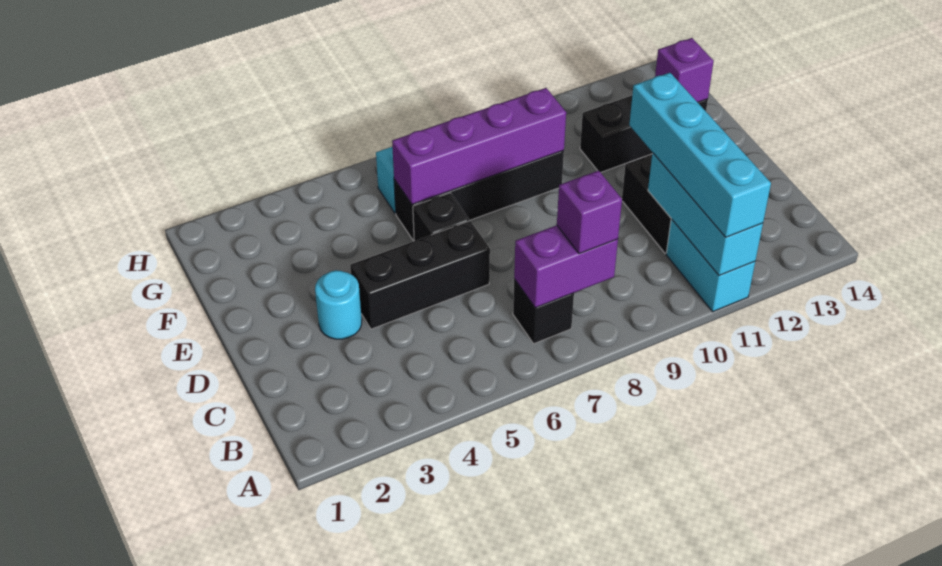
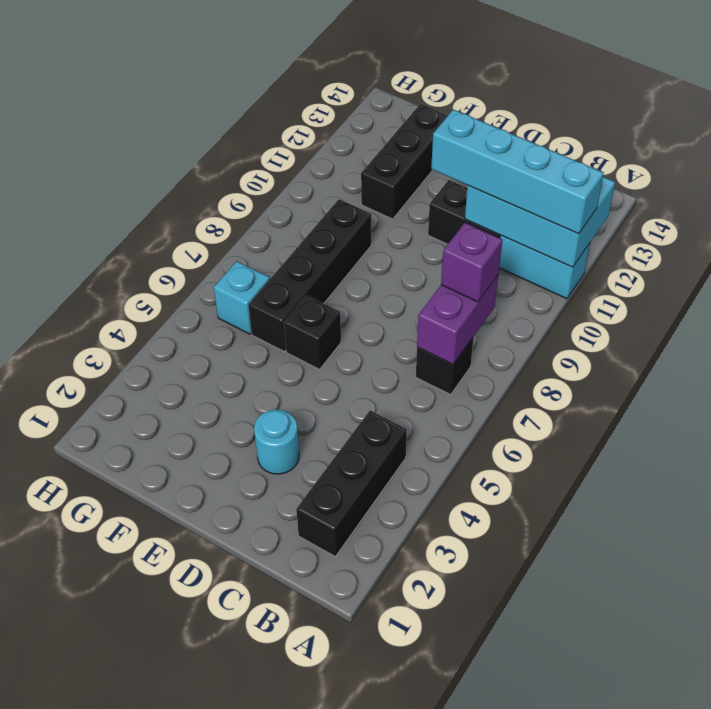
cyan brick A11:C11 level 2 -> cyan brick A11:C12 level 2
black brick D4:D6 level 1 -> black brick B2:B4 level 1
purple brick F6:F9 level 2 -> none
purple brick F13 level 2 -> none

